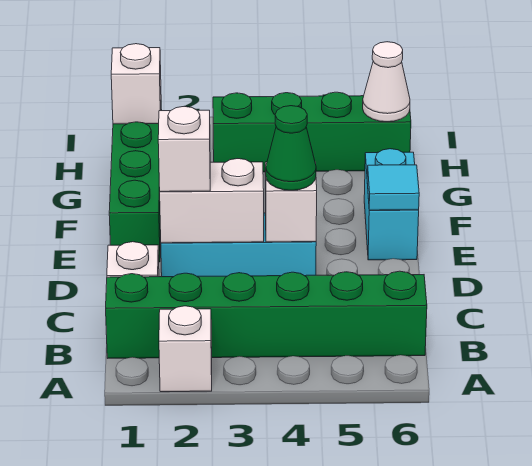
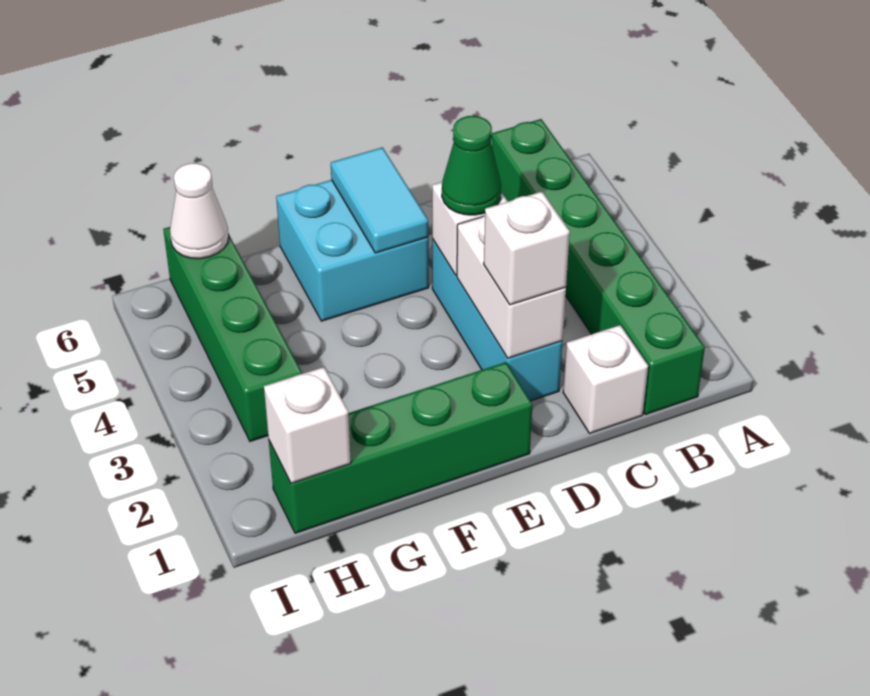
white brick A2 level 1 -> none
cyan brick E6:F6 level 1 -> cyan brick E5:F6 level 1
cyan tile E6 level 2 -> cyan tile E5:E6 level 2

